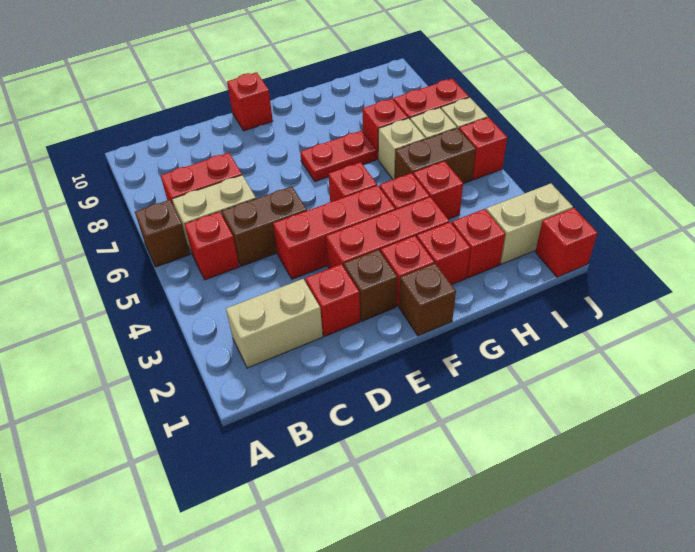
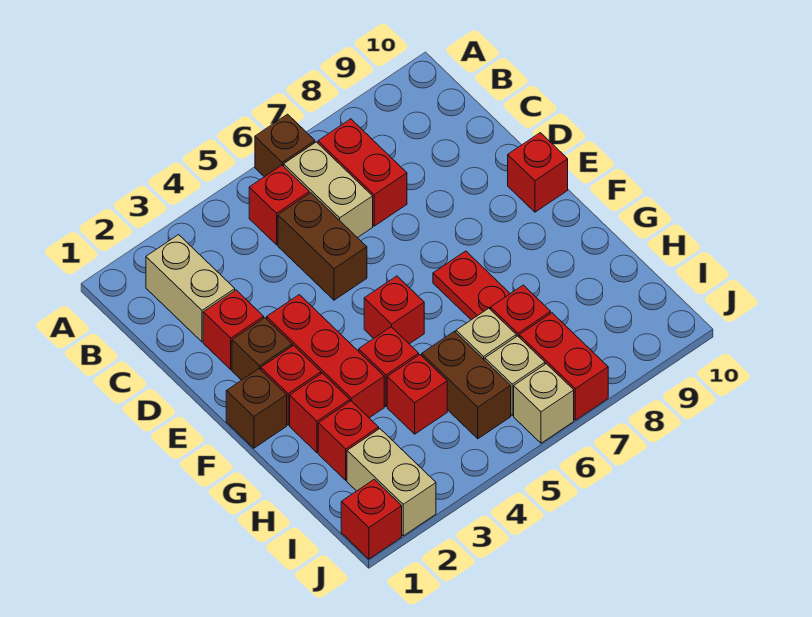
red brick D4:F4 level 1 -> none
red brick J5 level 1 -> none

